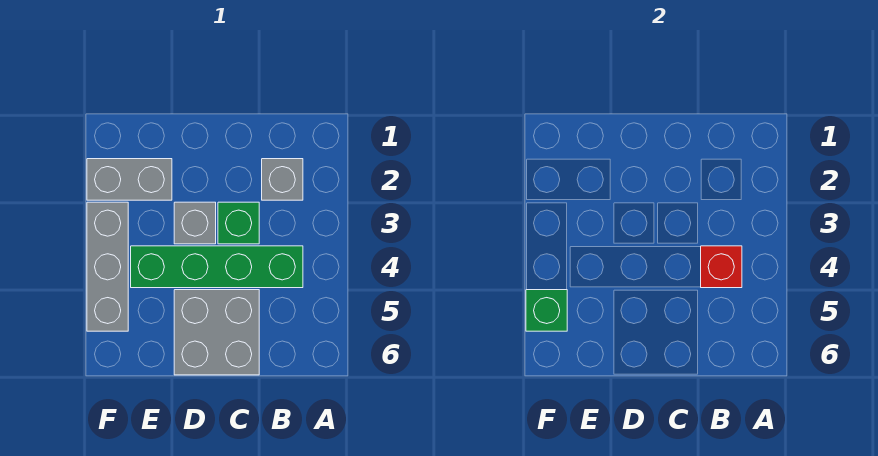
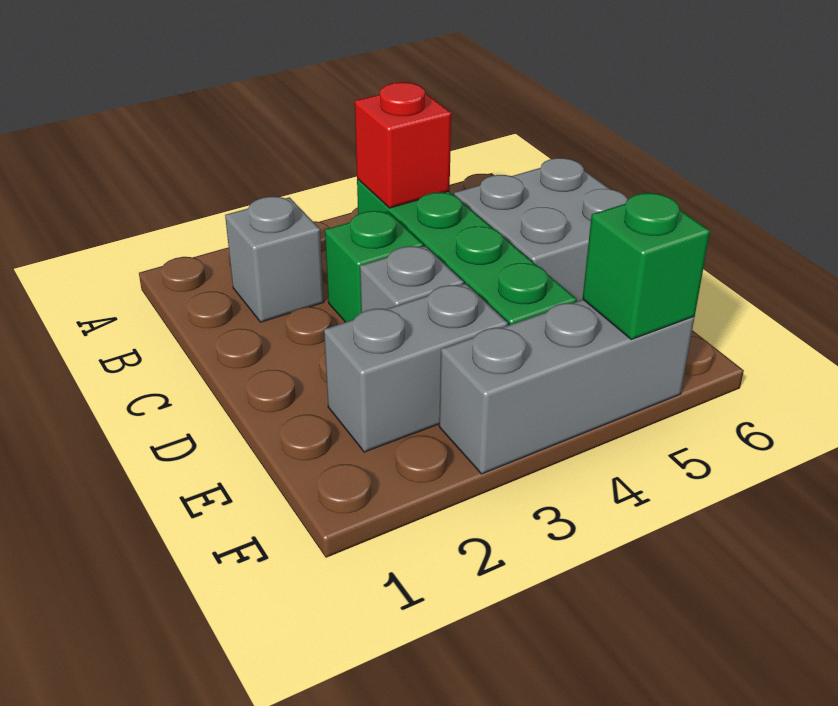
grey brick E2:F2 level 1 -> grey brick E2:E3 level 1

